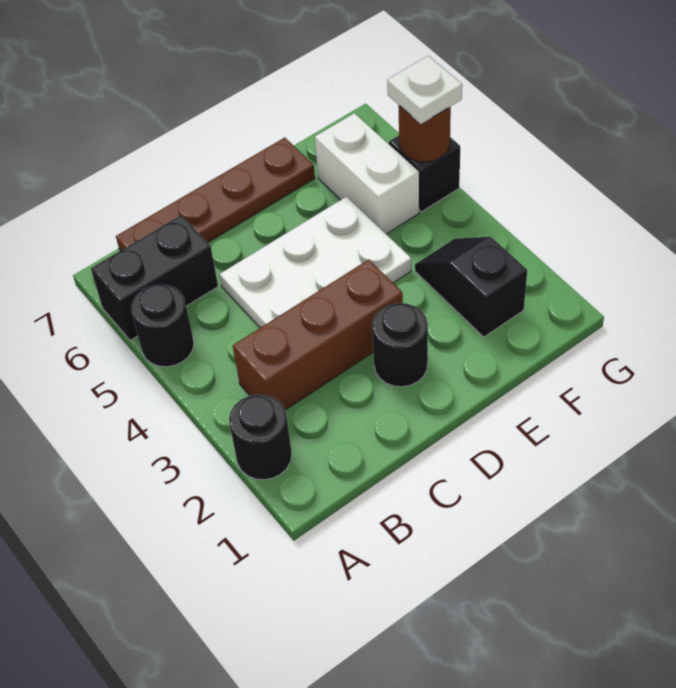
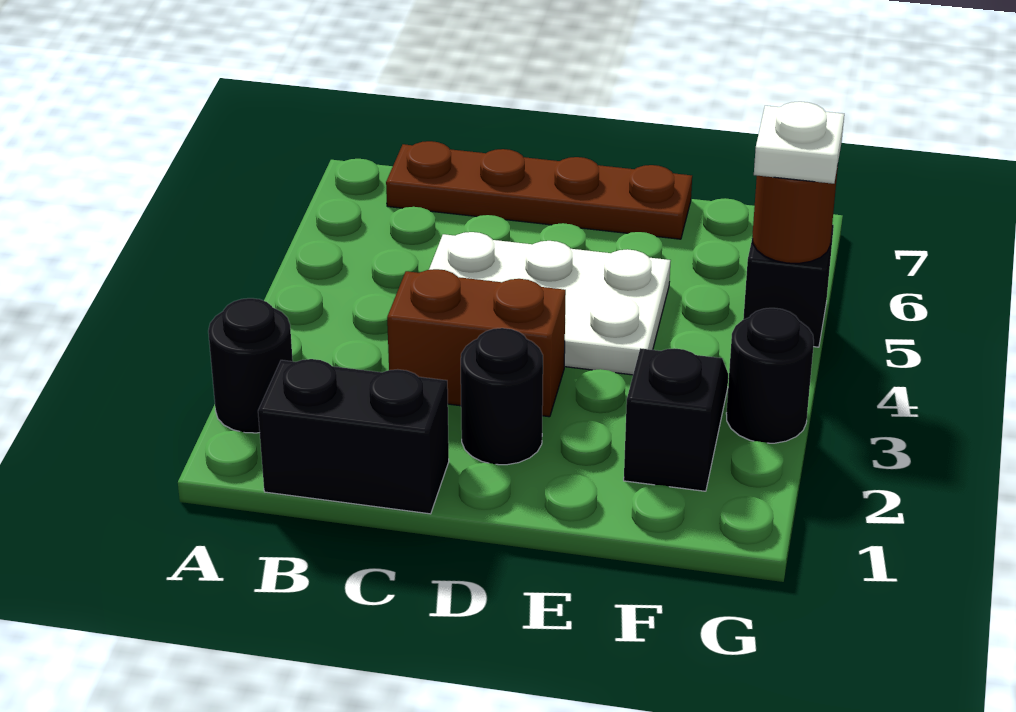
black round brick A5 level 1 -> black round brick G3 level 1
black brick A6:B6 level 1 -> black brick B1:C1 level 1
brown brick B3:D3 level 1 -> brown brick C3:D3 level 1
white brick F5:F6 level 1 -> none

